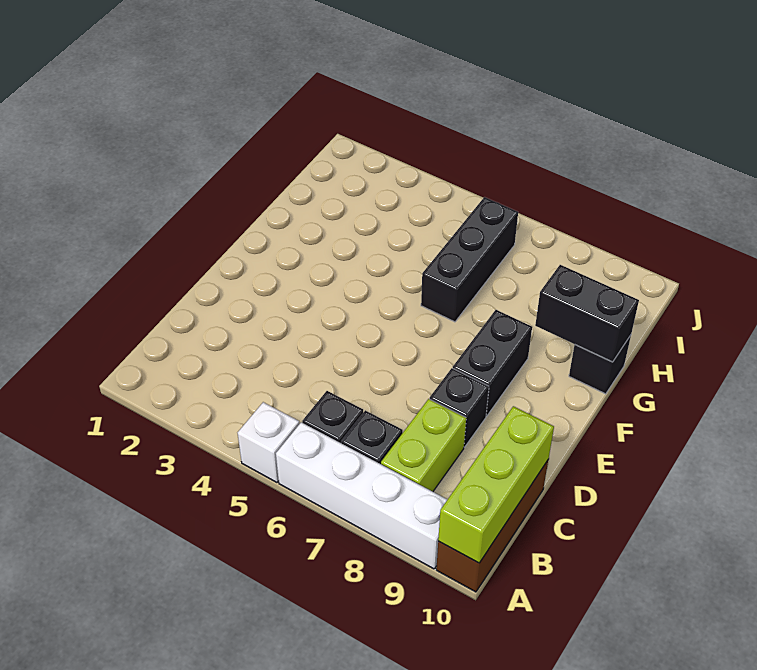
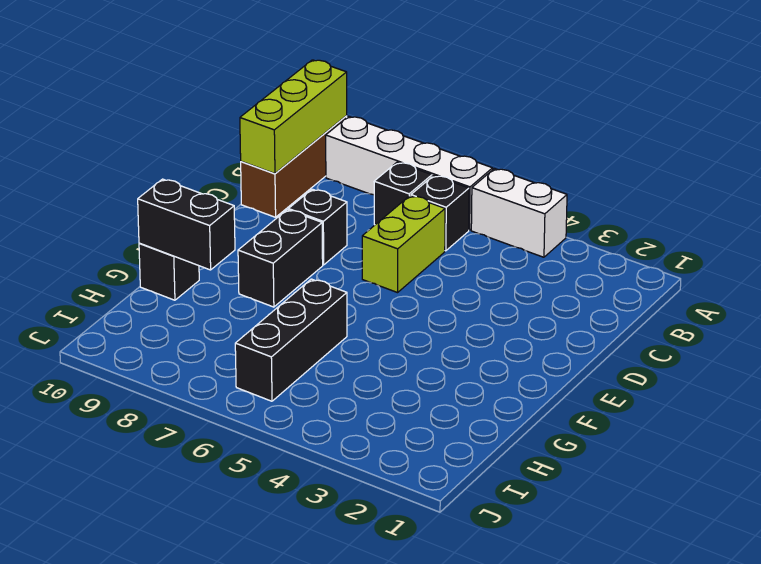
white brick A5 level 1 -> white brick A4:A5 level 1
lime brick B8:C8 level 1 -> lime brick C6:D6 level 1

